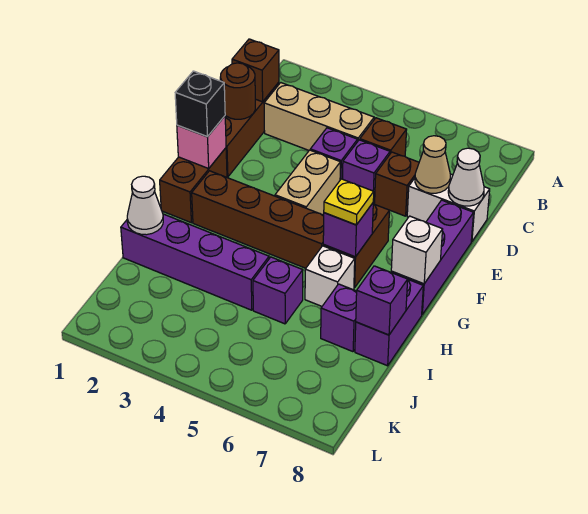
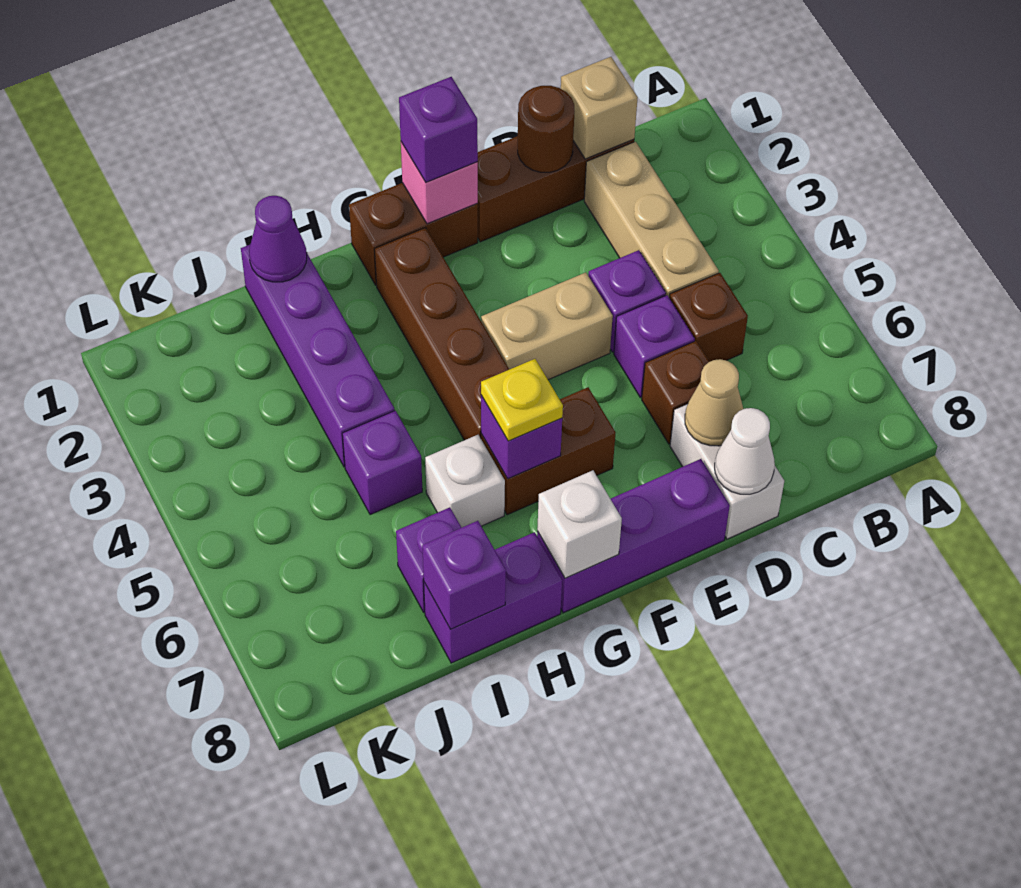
brown brick C1 level 2 -> tan brick C1 level 2
black brick F1 level 3 -> purple brick F1 level 3
white cone I1 level 2 -> purple cone I1 level 2

